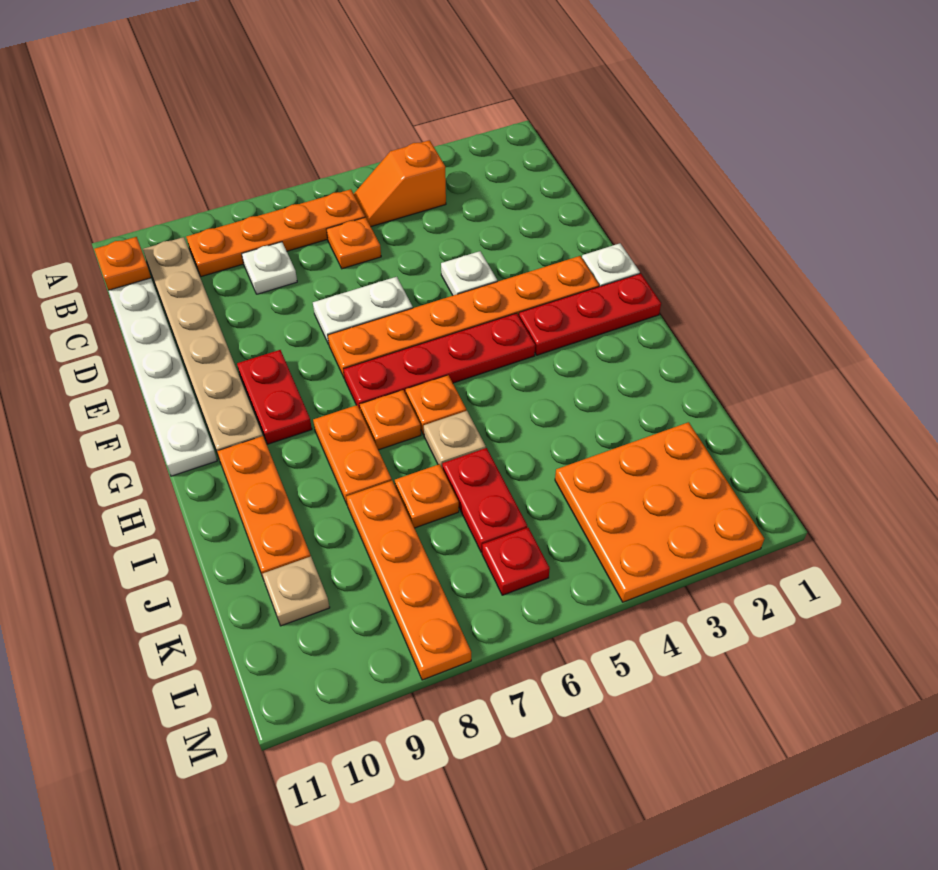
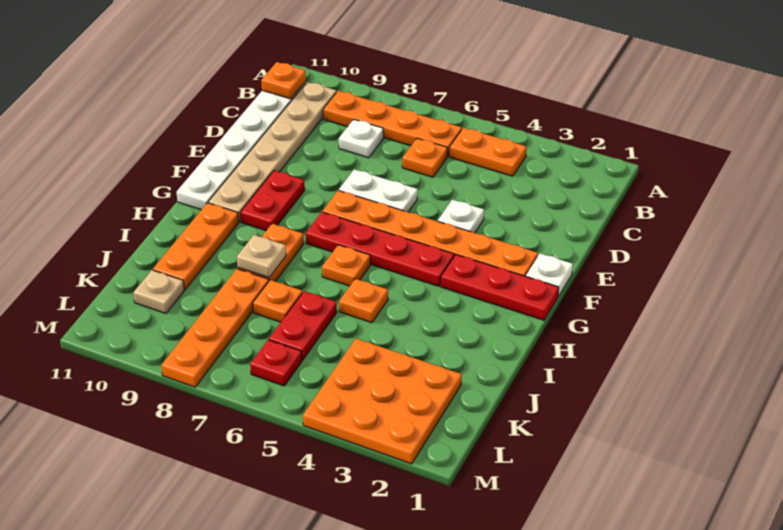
orange slope B4:B5 level 1 top 4 -> orange plate B4:B5 level 1
orange plate H7 level 1 -> orange plate I5 level 1
tan plate I6 level 1 -> tan plate I8 level 2

